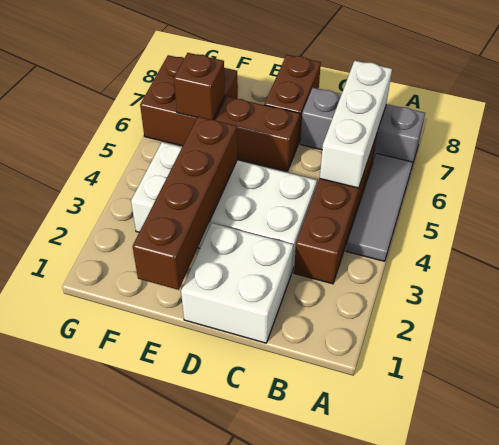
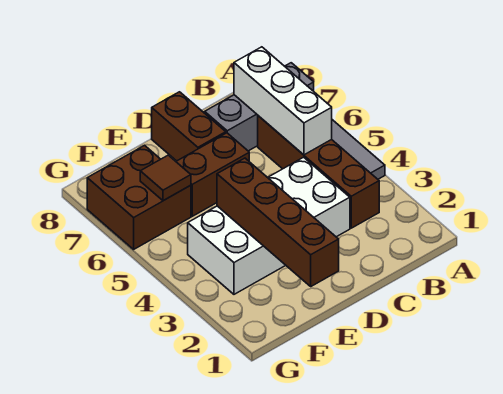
white brick C1:D2 level 1 -> none
brown brick F6 level 2 -> brown tile F6 level 2

